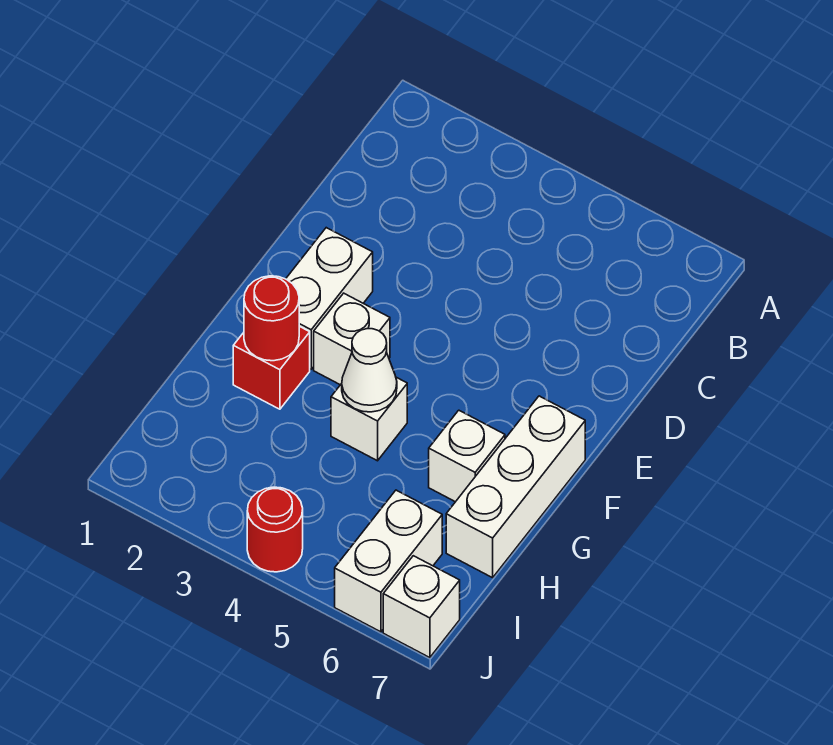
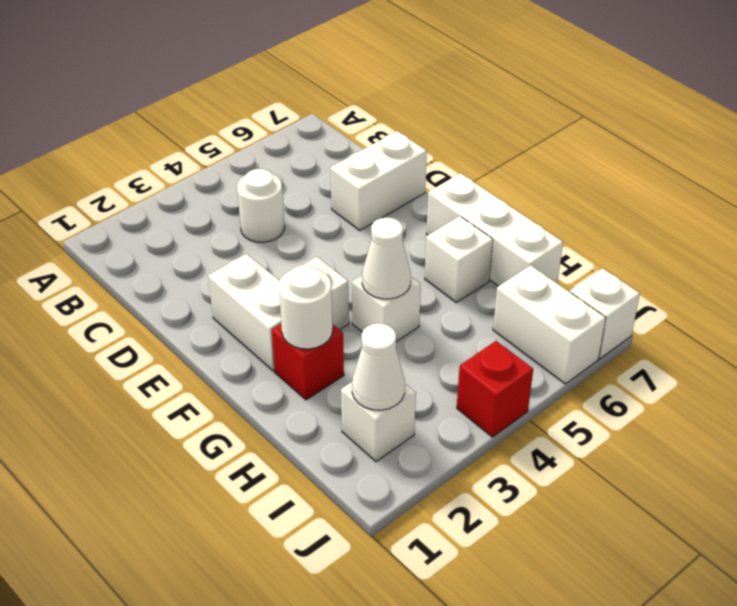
none -> white round brick C4 level 1
none -> white brick D6:D7 level 1
red round brick G2 level 2 -> white round brick G2 level 2
none -> white brick I2 level 1
none -> white cone I2 level 2
red round brick J4 level 1 -> red brick J4 level 1

